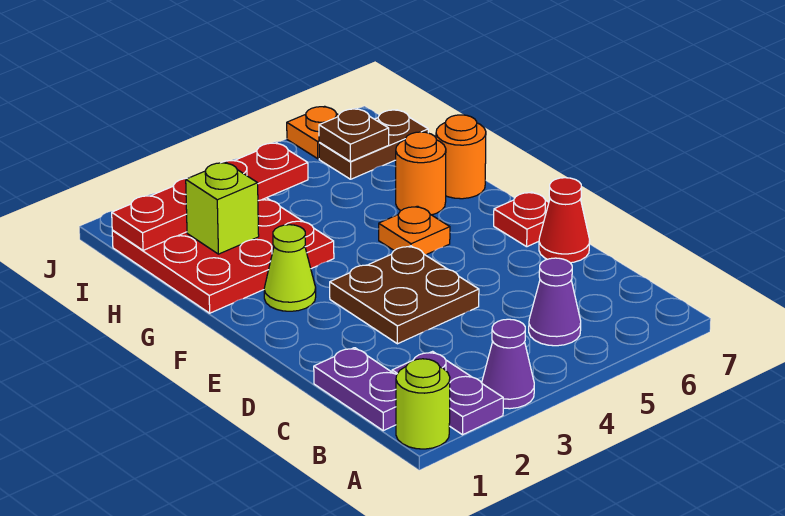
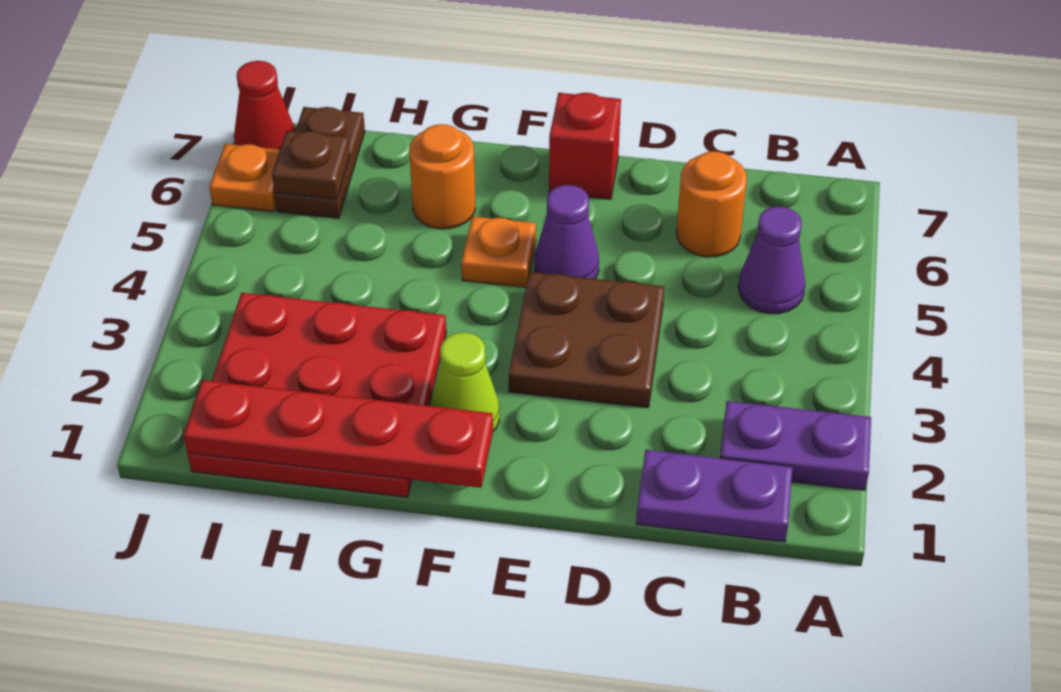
lime round brick A1 level 1 -> none
purple cone A3 level 1 -> purple cone E5 level 1
red cone D7 level 1 -> red cone J7 level 1
red plate E7 level 1 -> red brick E7 level 1
orange round brick G7 level 1 -> orange round brick C6 level 1
lime brick H2 level 2 -> none
red plate I1:I4 level 2 -> red plate F1:I1 level 2

